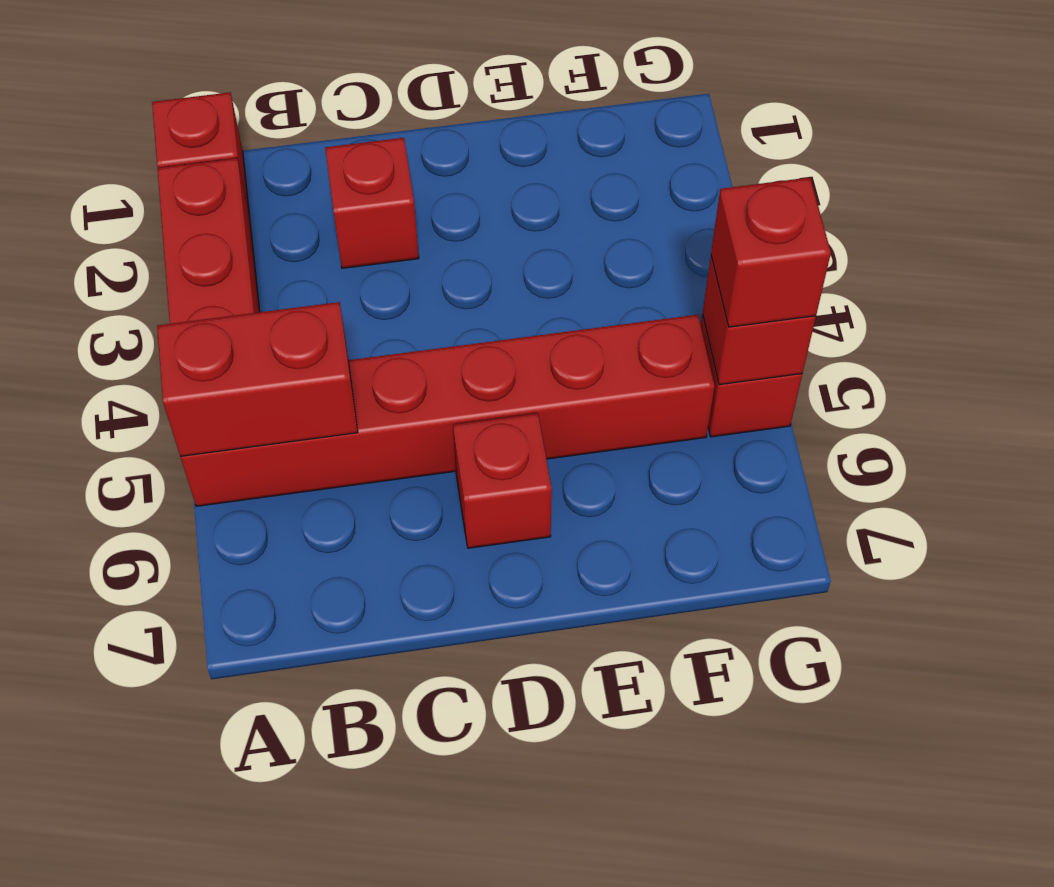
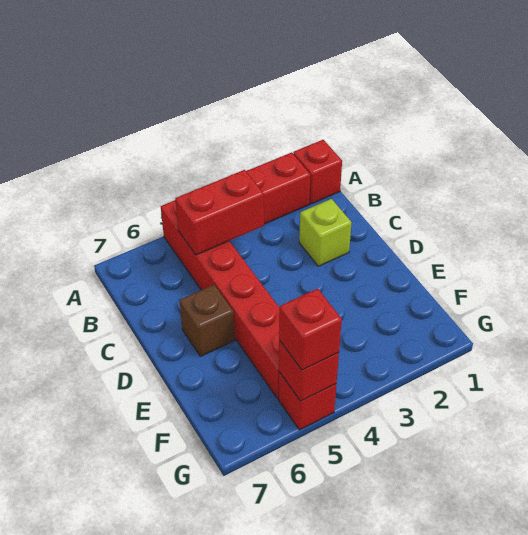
red brick A5:B5 level 2 -> red brick B4:B5 level 2
red brick C2 level 1 -> lime brick C2 level 1
red brick D6 level 1 -> brown brick D6 level 1

